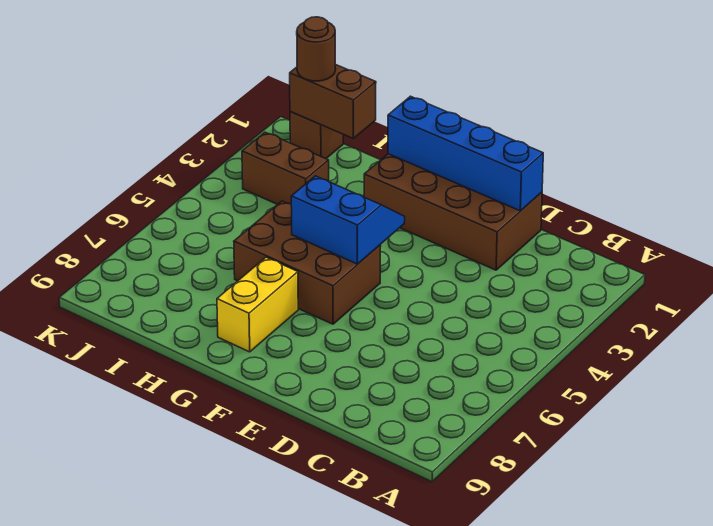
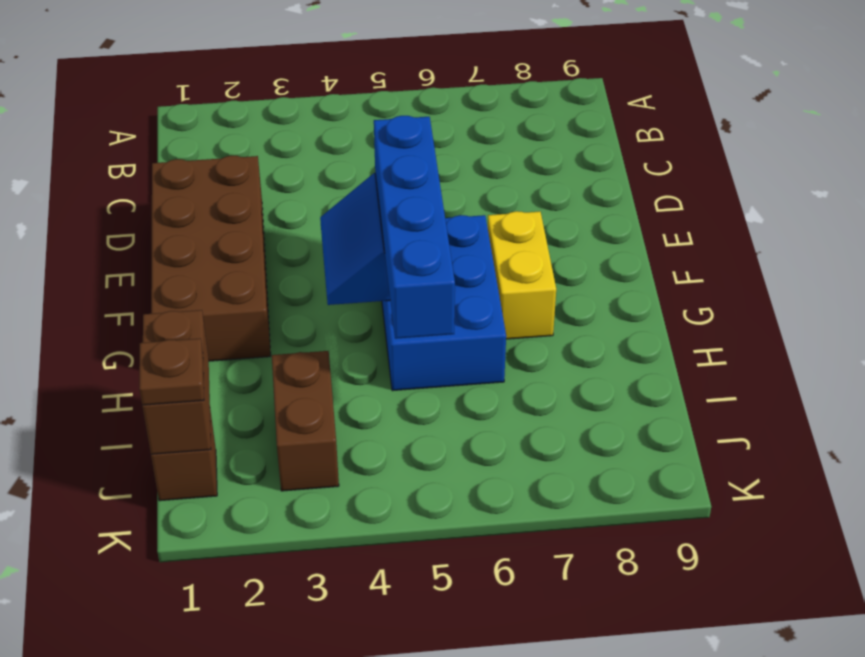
blue brick D1:G1 level 2 -> blue brick F5:I5 level 3
brown brick F5:H6 level 1 -> blue brick F5:H6 level 1
yellow brick G7:G8 level 1 -> yellow brick F7:G7 level 1
brown round brick J1 level 3 -> brown plate J1 level 3

